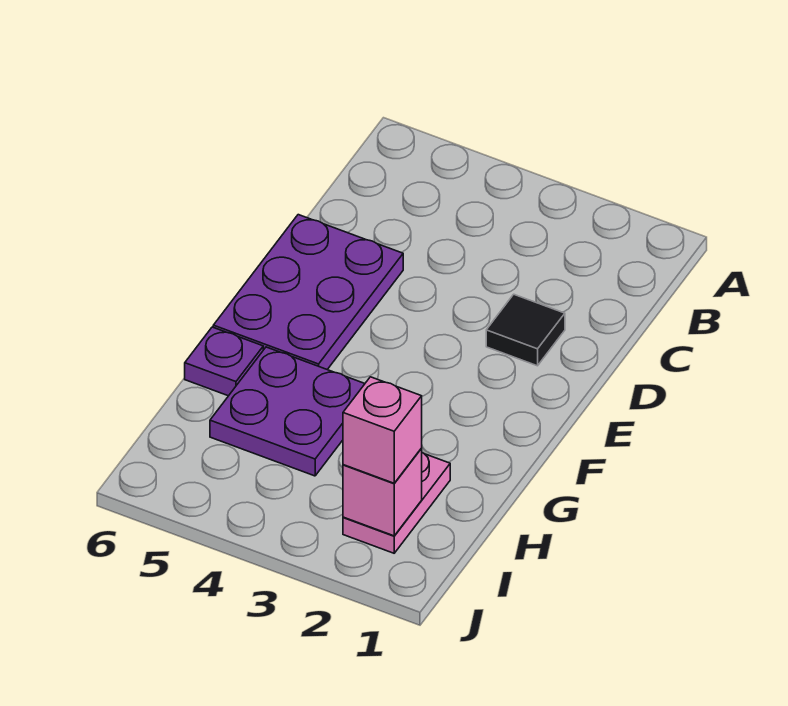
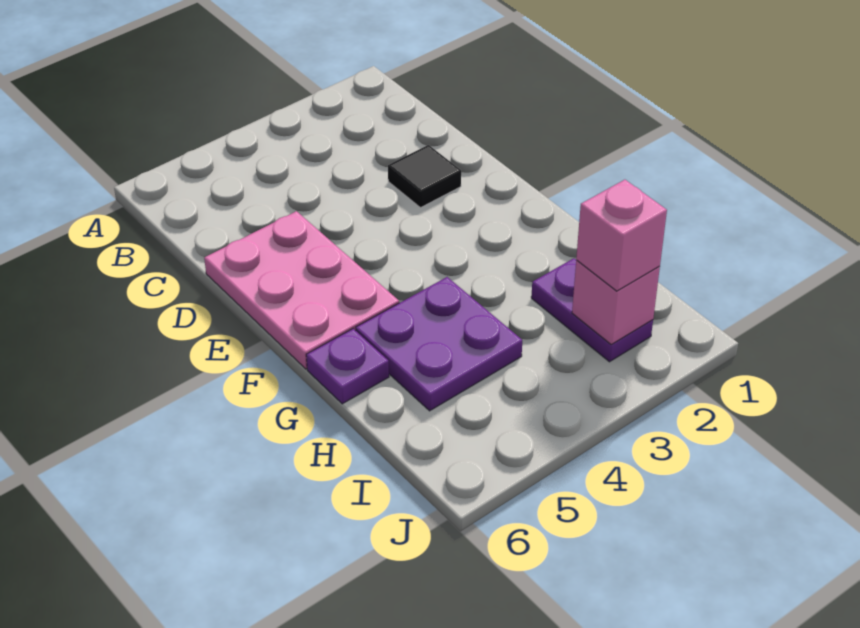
purple plate D5:F6 level 1 -> pink plate D5:F6 level 1
pink plate H2:I2 level 1 -> purple plate H2:I2 level 1

